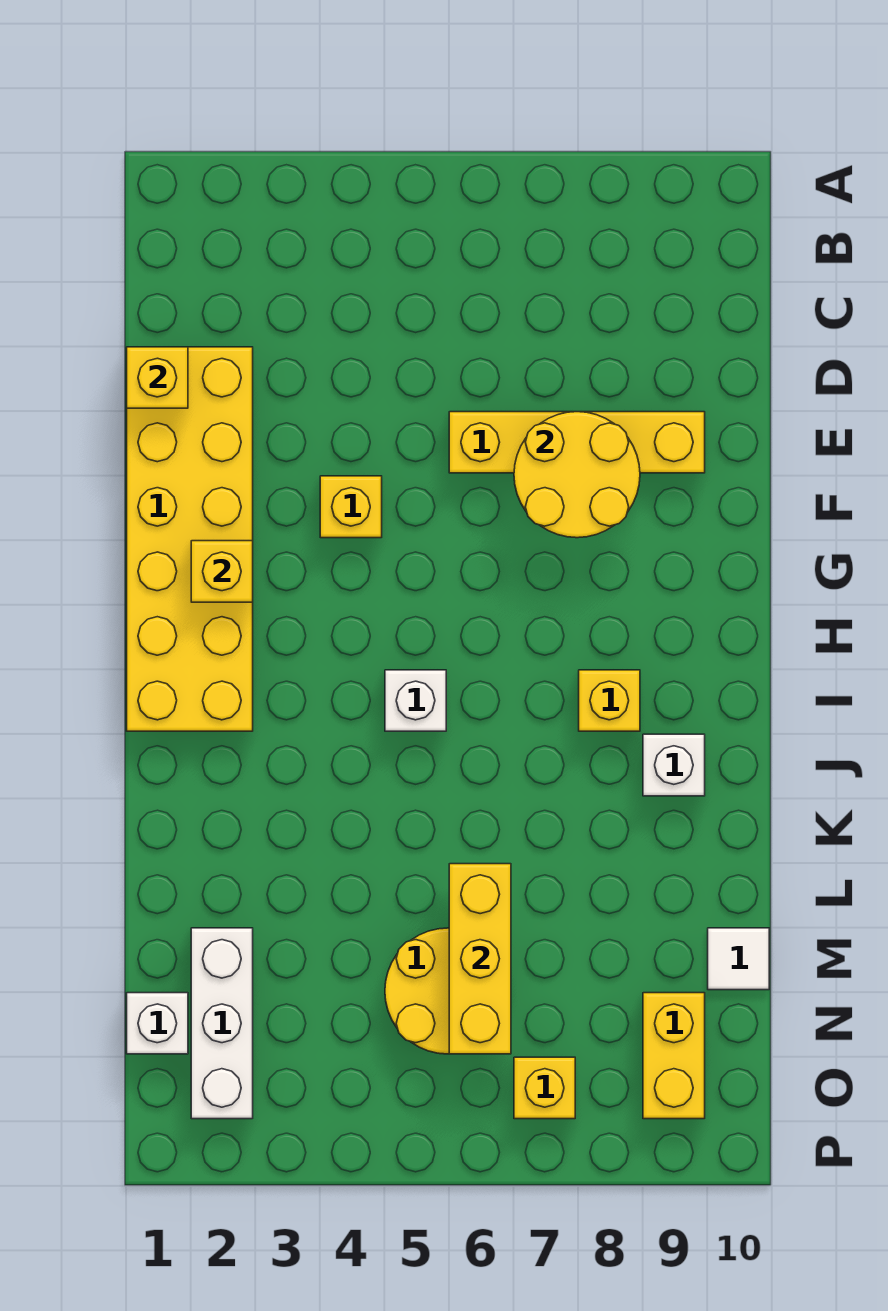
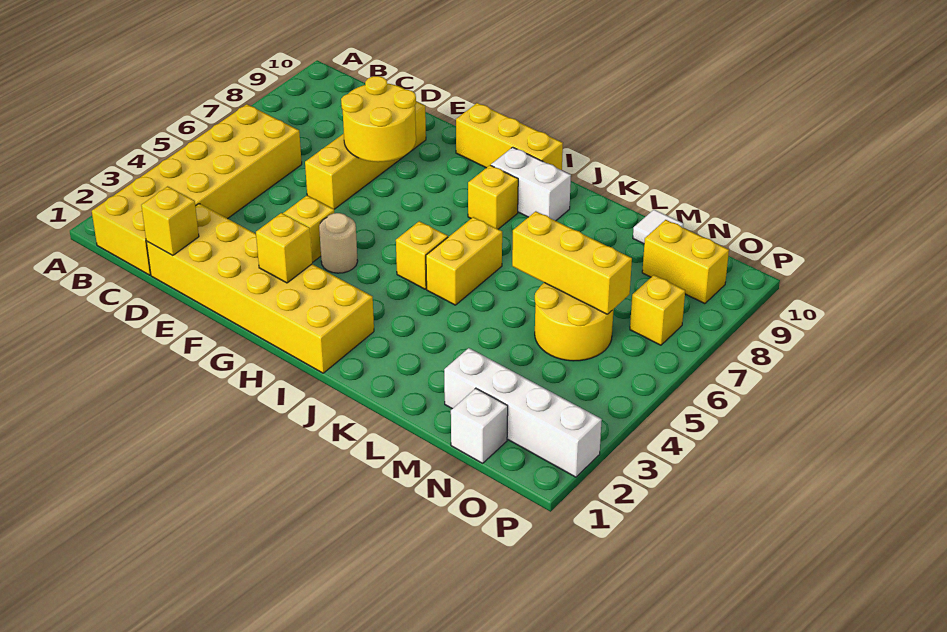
none -> yellow brick B1:C6 level 1
none -> tan round brick G4 level 1
none -> yellow brick G10:I10 level 1
white brick I5 level 1 -> yellow brick I5 level 1
none -> yellow brick J5:J6 level 1
white brick J9 level 1 -> white brick I9:J9 level 1
white brick M2:O2 level 1 -> white brick M2:P2 level 1

